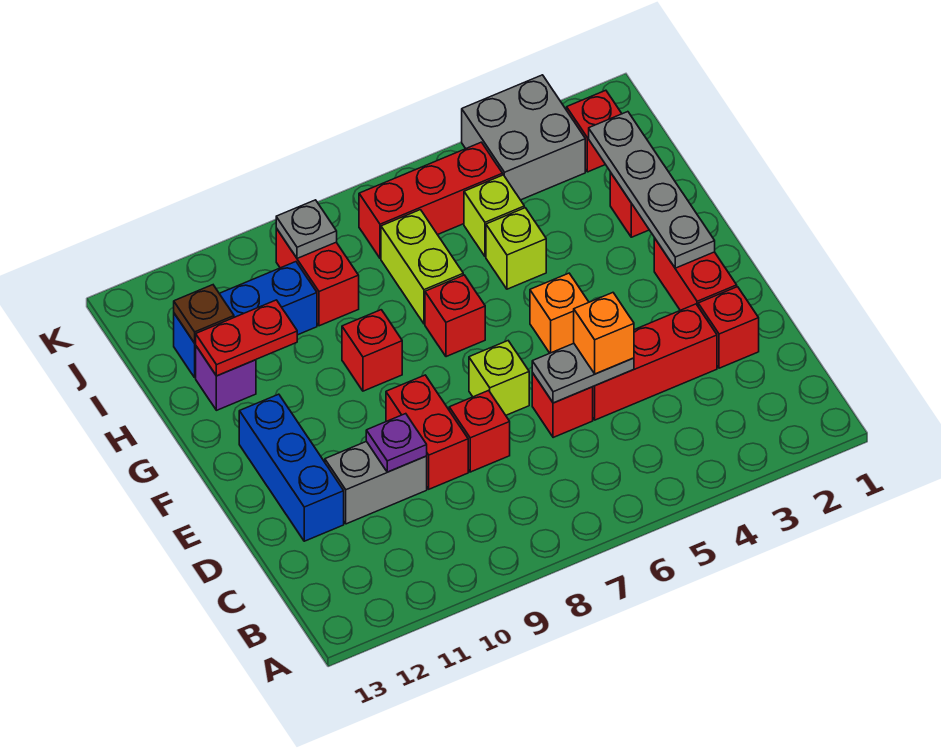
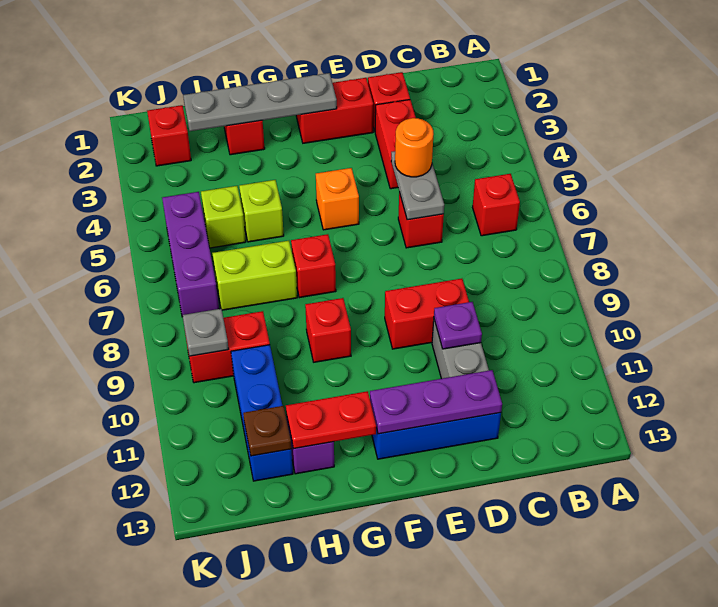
red brick D3:D5 level 1 -> red brick D3:D4 level 1
orange brick D5 level 3 -> orange round brick D5 level 3
red brick D8 level 1 -> red brick B6 level 1
none -> purple plate D12:F12 level 2
lime brick E7 level 1 -> none
red plate H11:H12 level 2 -> red plate G12:H12 level 2
grey brick J3:K4 level 1 -> none
red brick J5:J7 level 1 -> purple brick J5:J7 level 1

